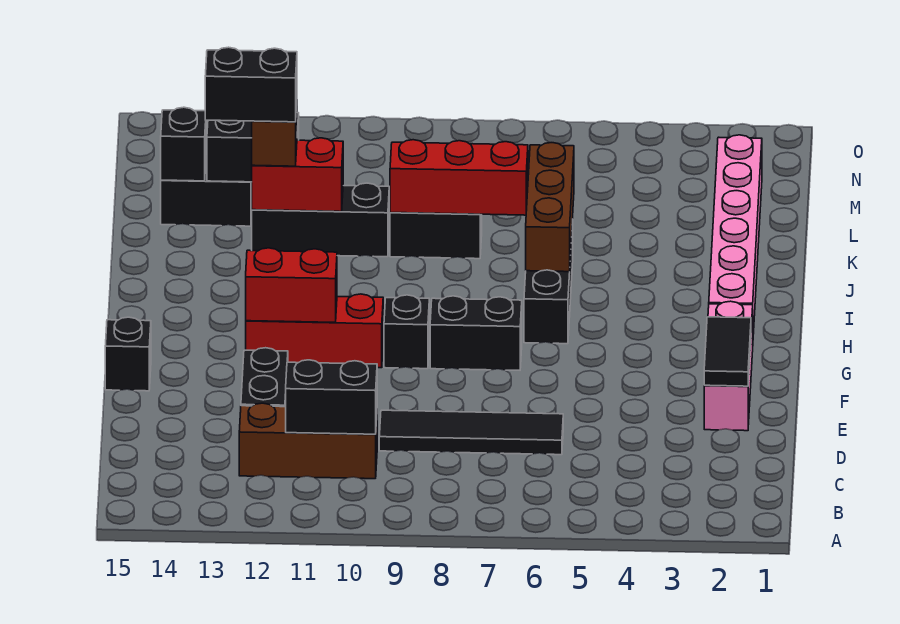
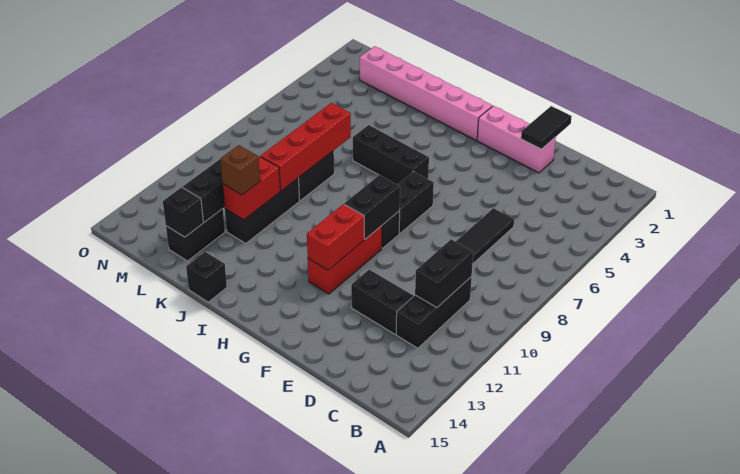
brown brick C10:C12 level 1 -> black brick C10:C12 level 1
black tile E2:F2 level 2 -> black tile E1:E2 level 2
black brick F15 level 1 -> black brick J15 level 1
brown brick I6:K6 level 2 -> none
red brick K7:K9 level 2 -> red brick K7:K10 level 2
black brick K12:K13 level 4 -> black brick G9:G10 level 2

